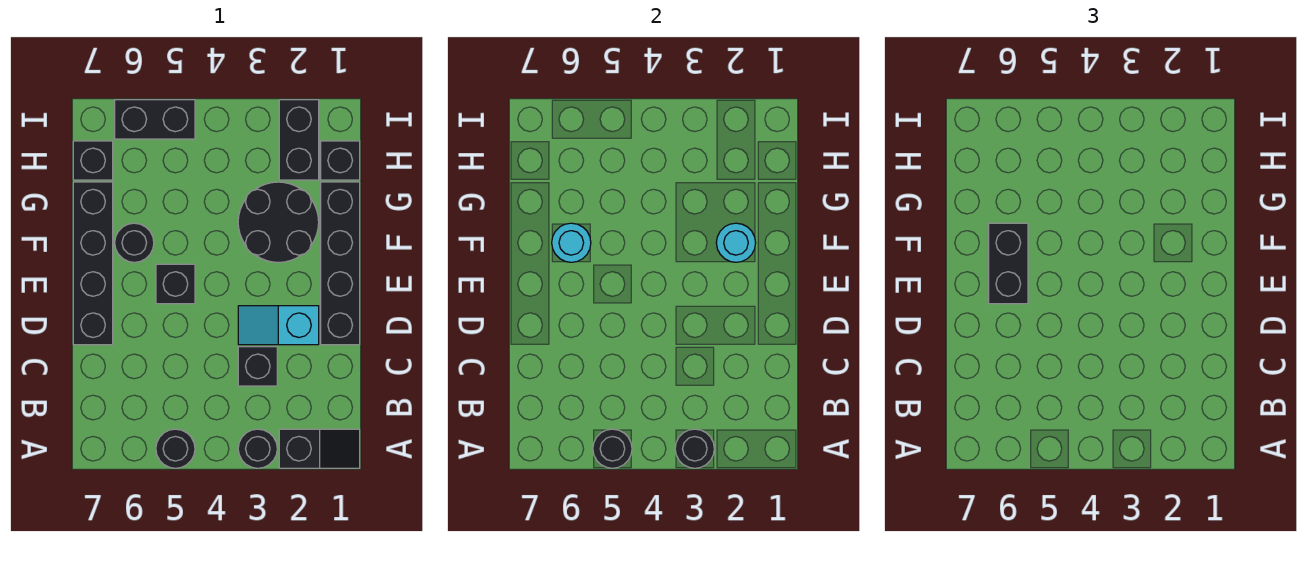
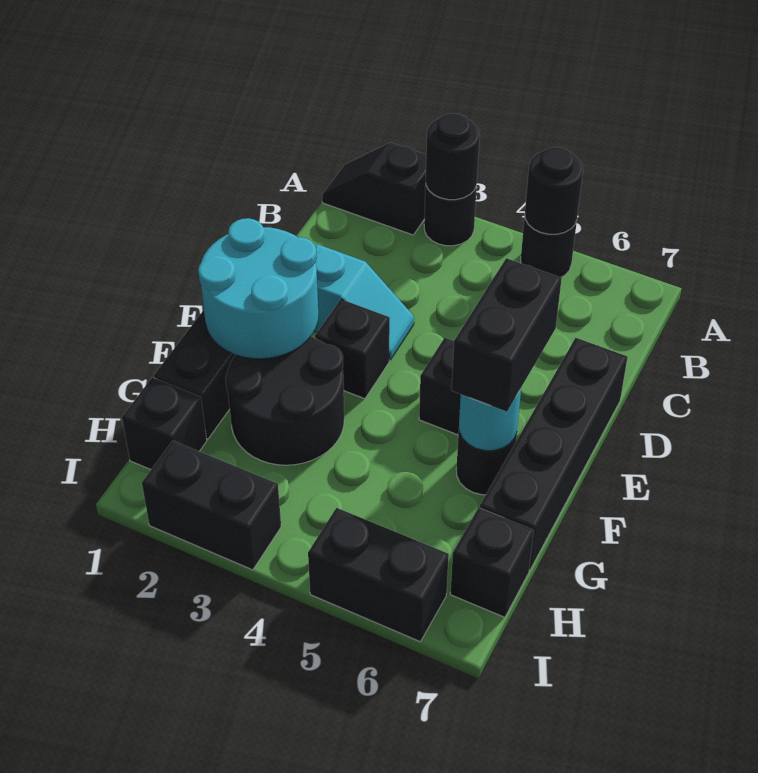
black brick C3 level 1 -> black brick E3 level 1
cyan round brick F2 level 2 -> cyan round brick E1:F2 level 2
black brick H2:I2 level 1 -> black brick I2:I3 level 1

